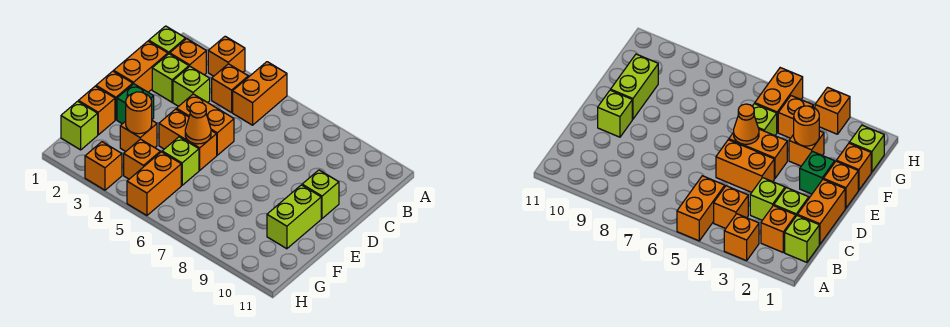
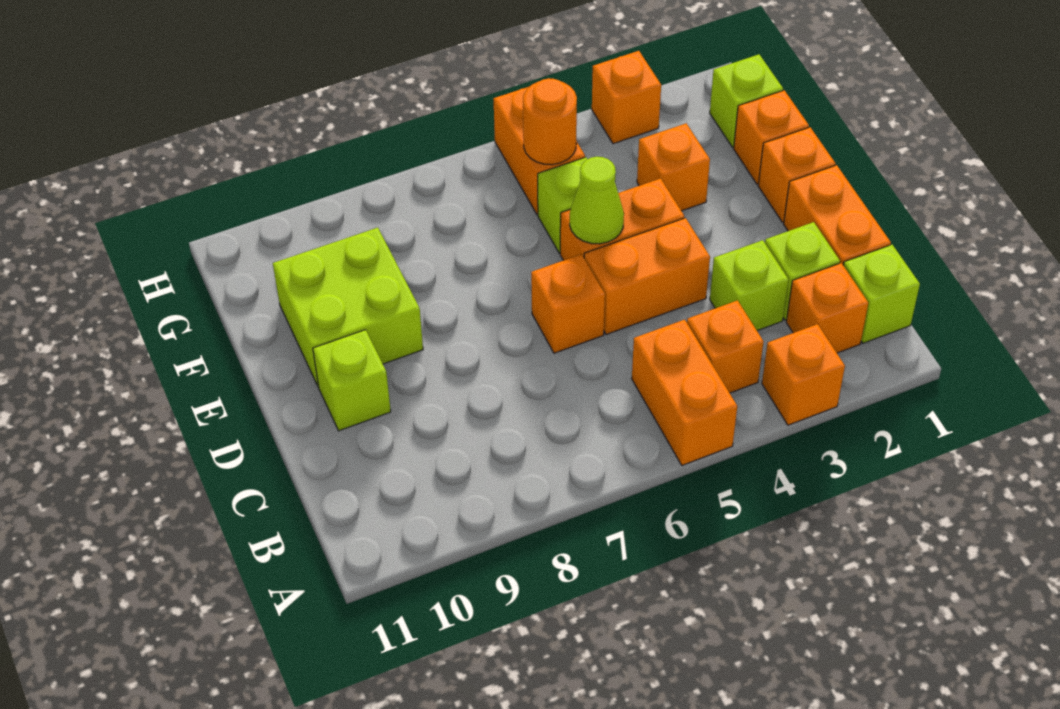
green brick E2 level 1 -> none
orange cone E5 level 2 -> lime cone E5 level 2
lime brick E10:F10 level 1 -> lime brick E9:F10 level 1
orange round brick F3 level 2 -> orange round brick G5 level 2
orange brick G4 level 1 -> orange brick D6 level 1

